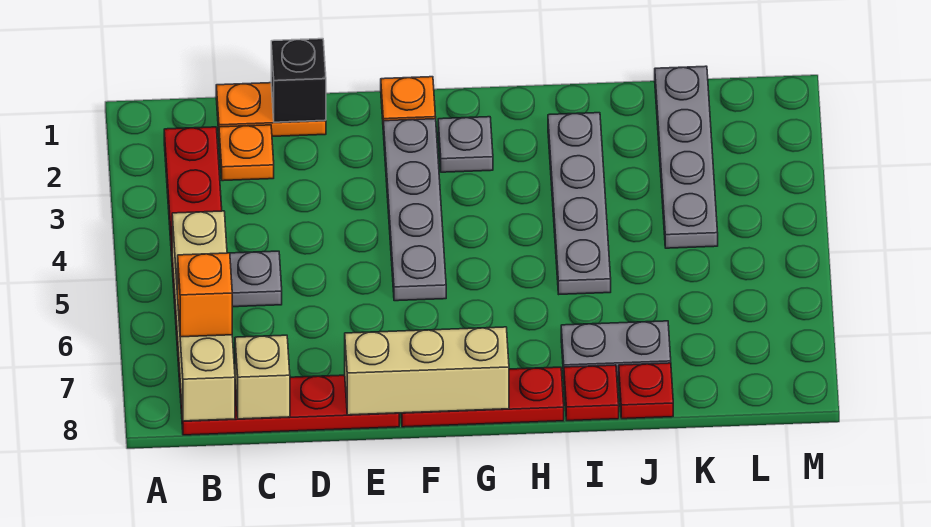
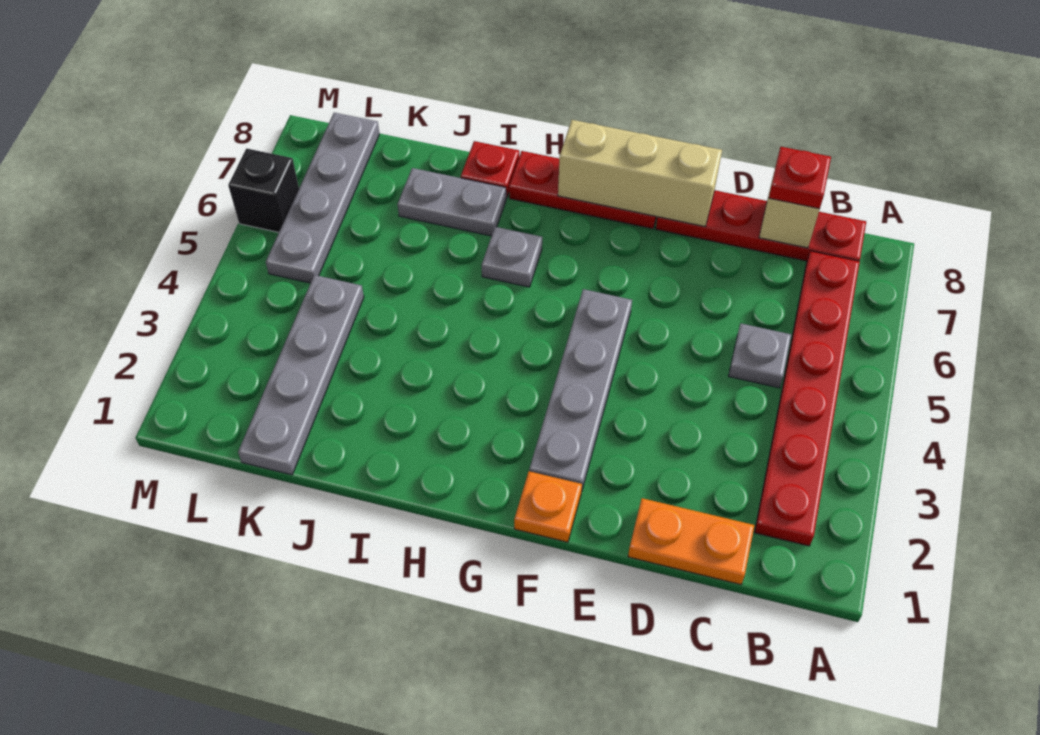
tan brick B5:B8 level 2 -> none
orange brick B7 level 3 -> none
orange plate C2 level 1 -> none
black brick D1 level 2 -> black brick M6 level 1
grey plate G2 level 1 -> grey plate H6 level 1
grey plate I2:I5 level 1 -> grey plate L5:L8 level 1
red plate J8 level 1 -> red plate C8 level 3

